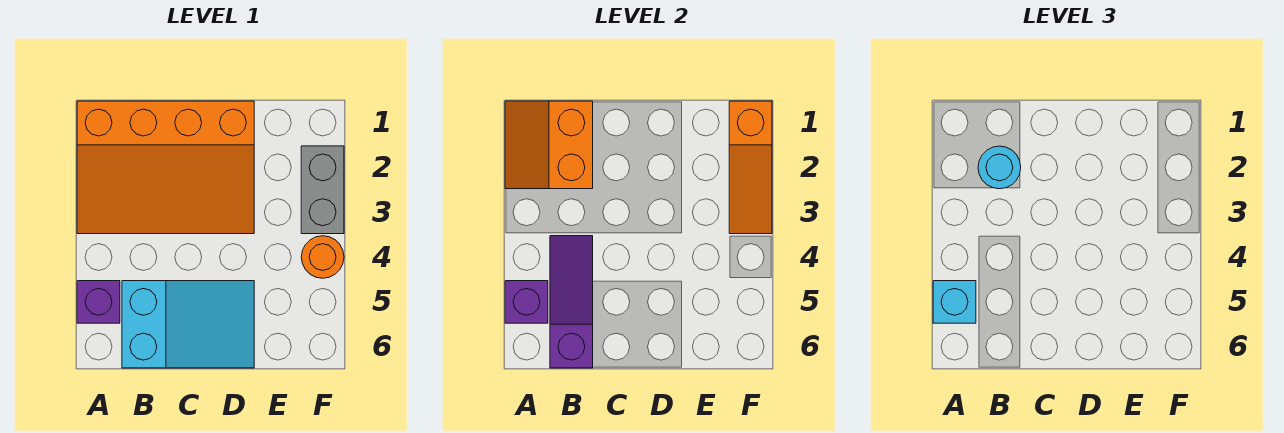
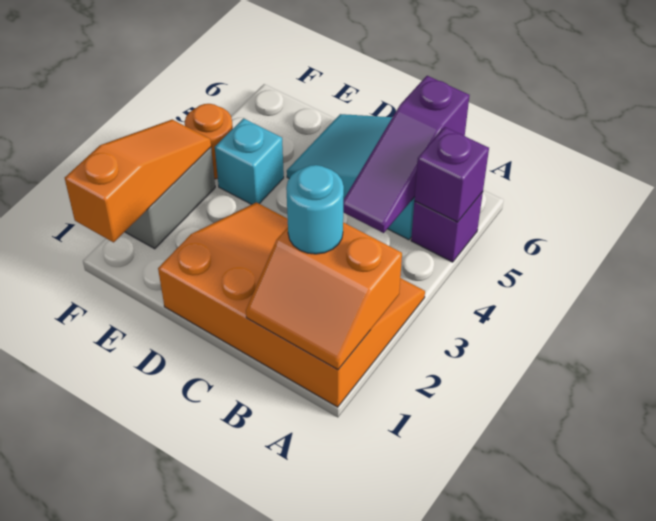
orange slope A1:B2 level 2 top B -> orange slope A1:B2 level 2 top 2
cyan brick A5 level 3 -> cyan brick E4 level 1

